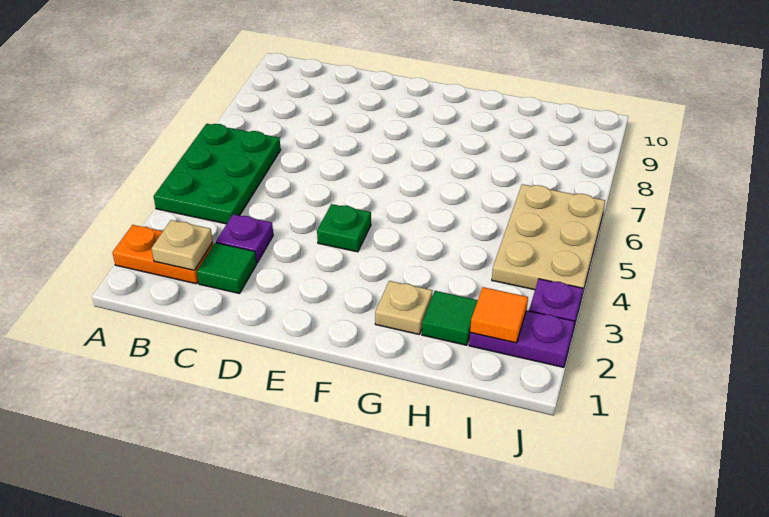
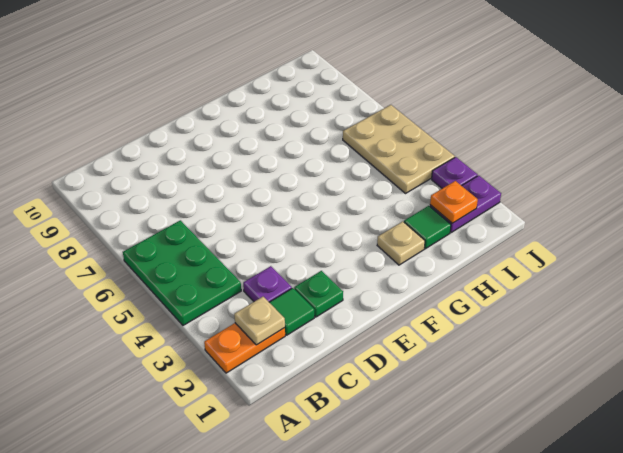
green plate E4 level 1 -> green plate D2 level 1
orange tile I2 level 2 -> orange plate I2 level 2

